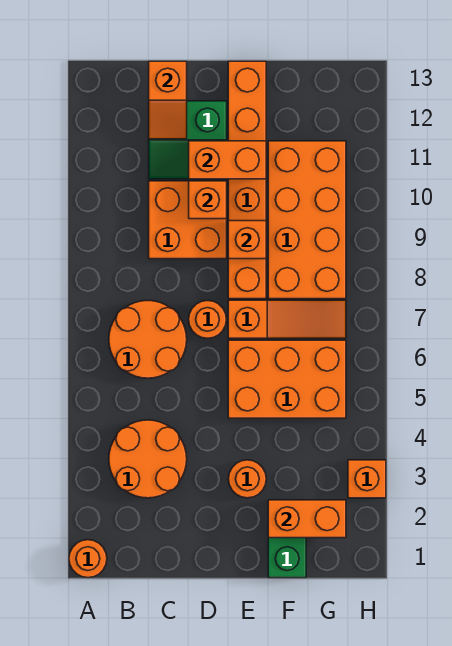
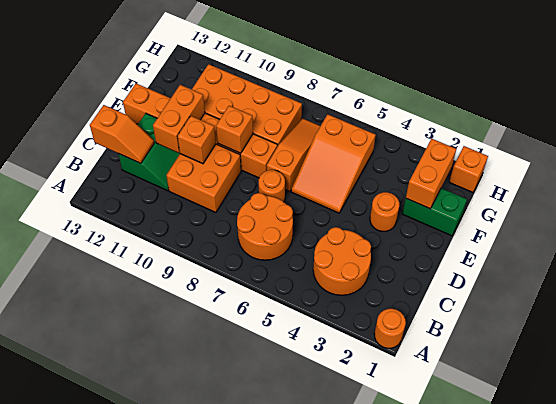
orange brick E5:G6 level 1 -> orange slope E5:G6 level 1 top G
orange brick H3 level 1 -> orange brick H1 level 1

